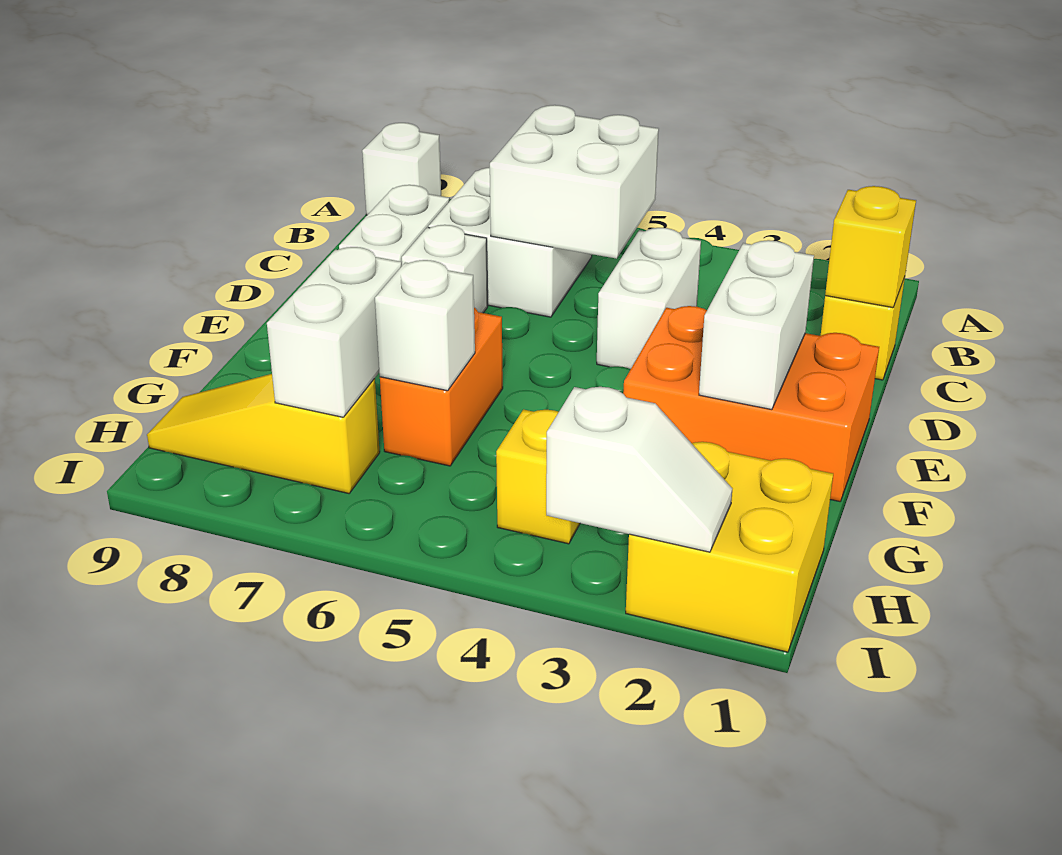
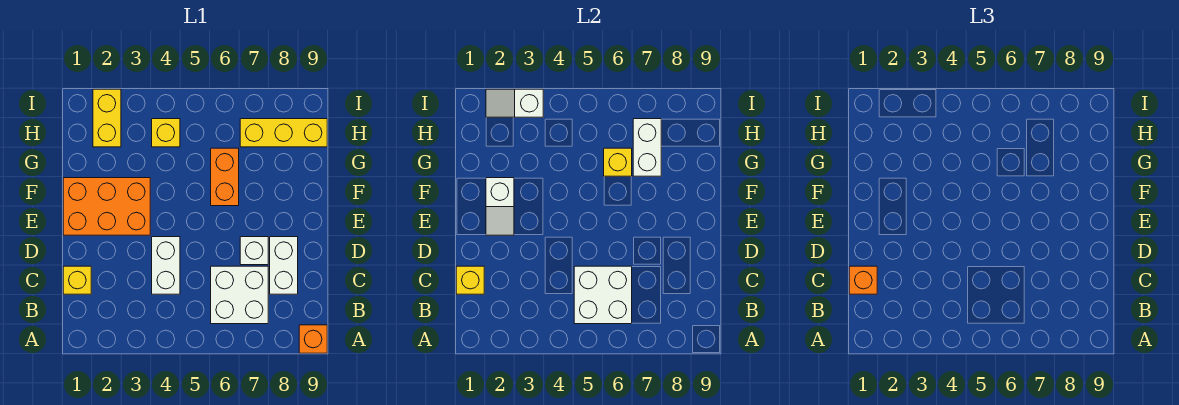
white brick A9 level 1 -> orange brick A9 level 1
none -> orange brick C1 level 3
white brick E2:F2 level 2 -> white slope E2:F2 level 2 top F
white brick G6 level 2 -> yellow brick G6 level 2
yellow brick H1:I2 level 1 -> yellow brick H2:I2 level 1
yellow slope H7:H9 level 1 top 7 -> yellow brick H7:H9 level 1

